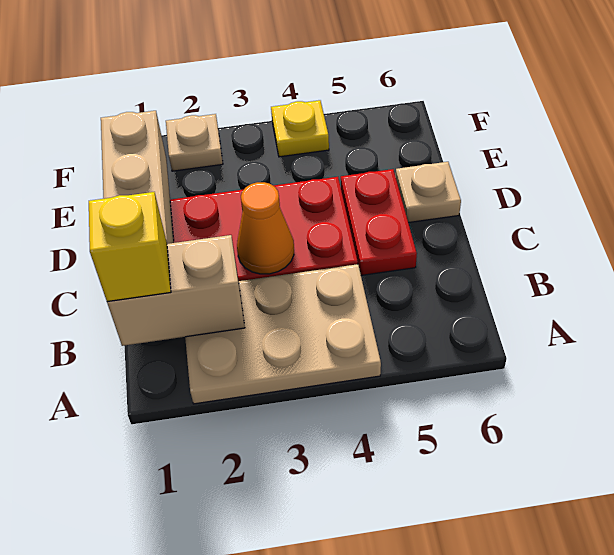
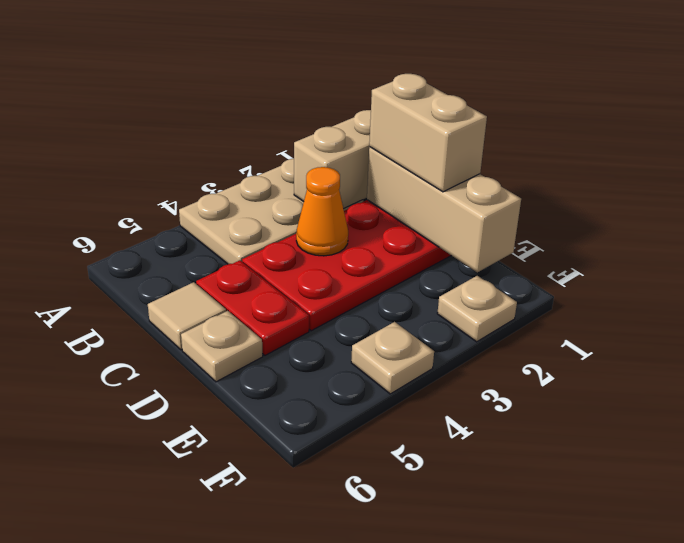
yellow brick B1 level 3 -> none
none -> tan brick C1:D1 level 3
none -> tan tile C6 level 1
yellow plate F4 level 1 -> tan plate F4 level 1

